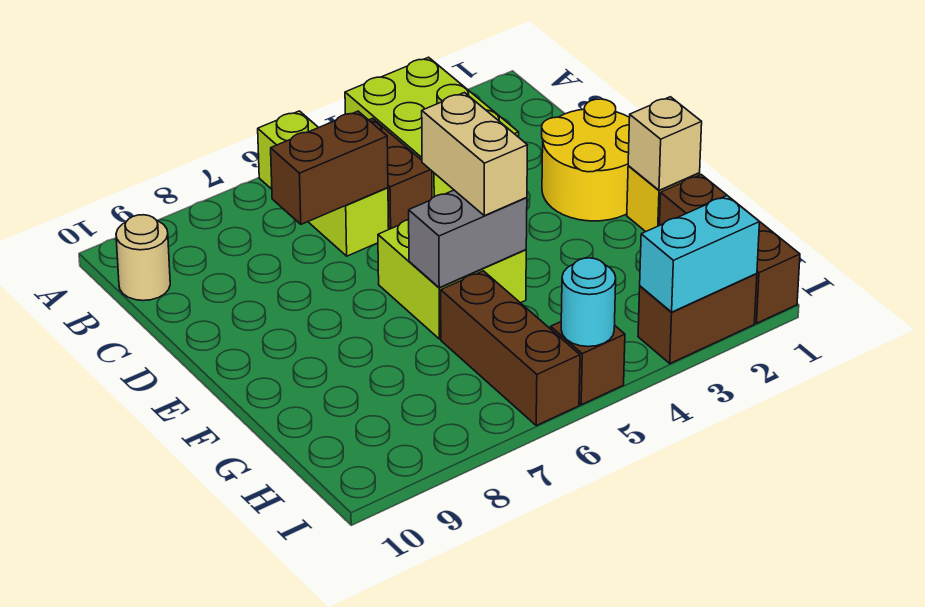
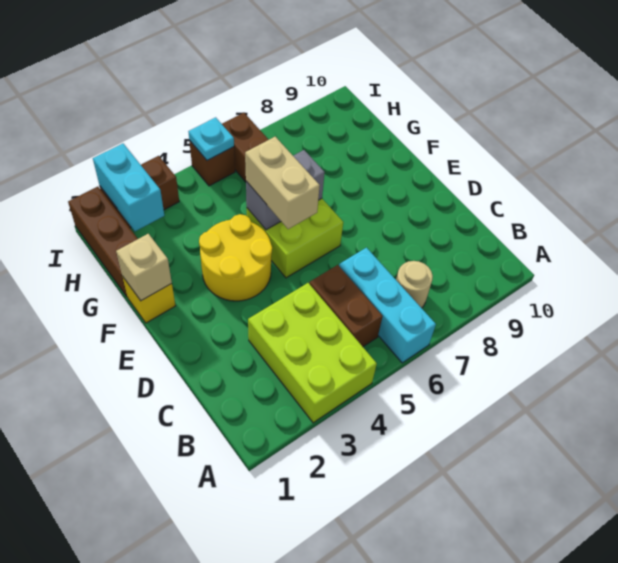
lime brick A6:C6 level 1 -> cyan brick A6:C6 level 1
tan round brick B10 level 1 -> tan round brick B7 level 1
brown brick C6:C7 level 2 -> none
yellow round brick D1:E2 level 1 -> yellow round brick E3:F4 level 1
cyan brick I2:I3 level 2 -> cyan brick H2:I2 level 2
cyan round brick I5 level 2 -> cyan plate I5 level 2

